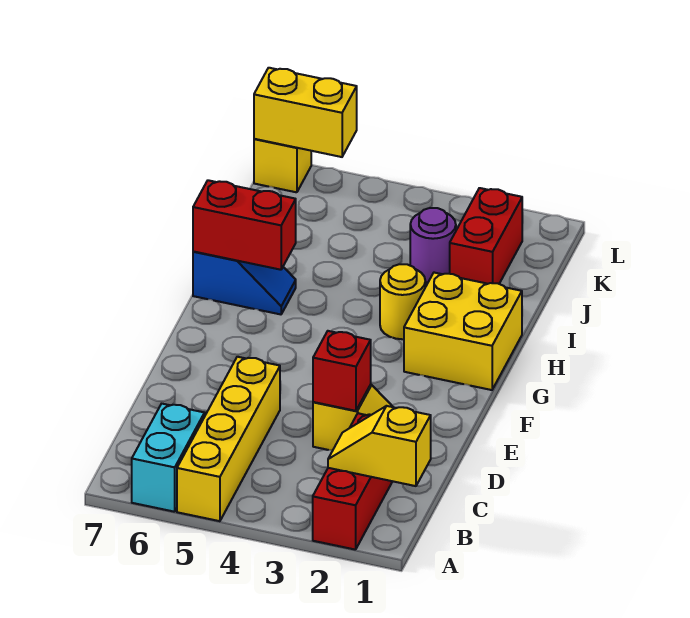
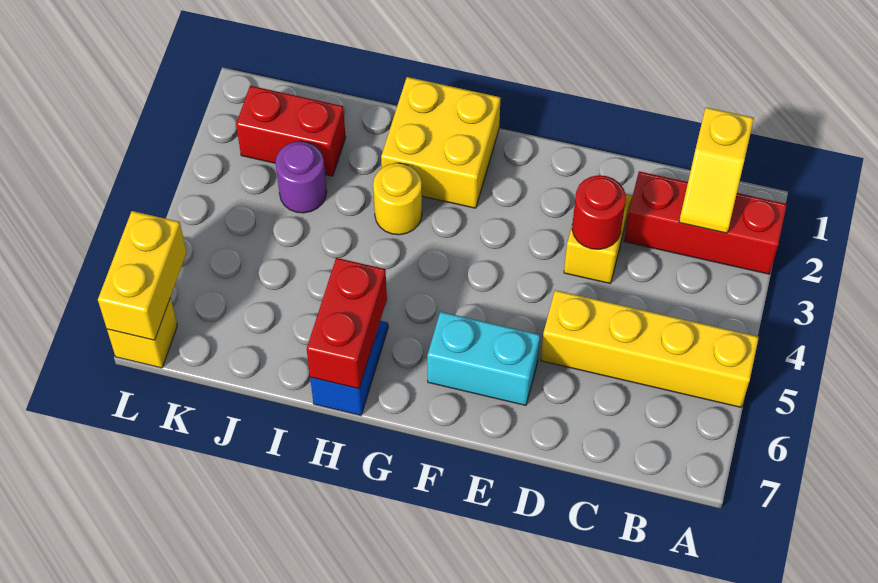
cyan brick A6:B6 level 1 -> cyan brick E6:F6 level 1
red brick D3 level 2 -> red round brick D3 level 2

